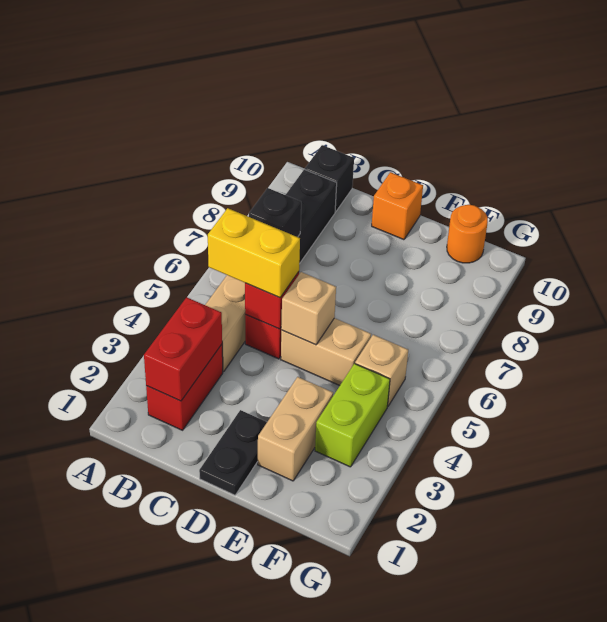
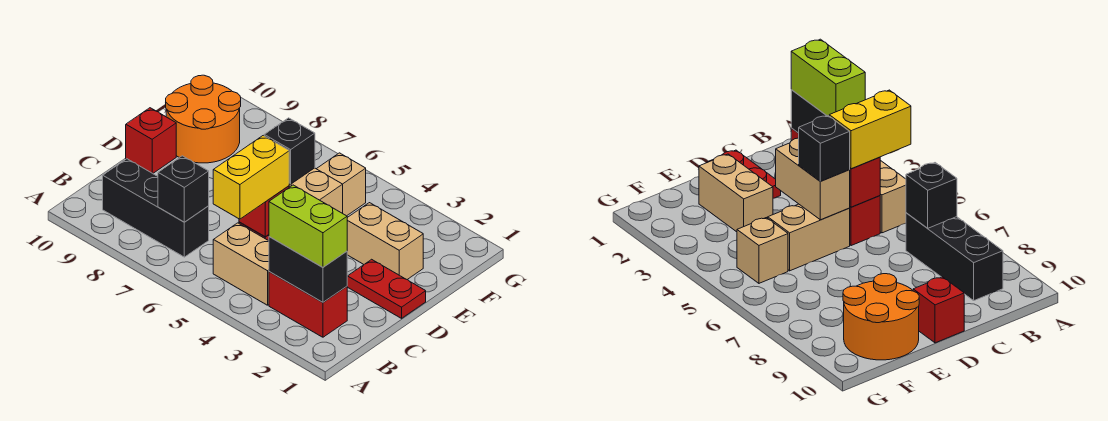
red brick B2:B3 level 2 -> black brick B2:B3 level 2
black brick B10 level 1 -> black brick D5 level 3
black plate D1:D2 level 1 -> red plate D1:D2 level 1
tan brick D5 level 2 -> tan brick D4:D5 level 2
orange brick D10 level 1 -> red brick D10 level 1
lime brick F3:F4 level 1 -> lime brick B2:B3 level 3
orange round brick F10 level 1 -> orange round brick E9:F10 level 1

